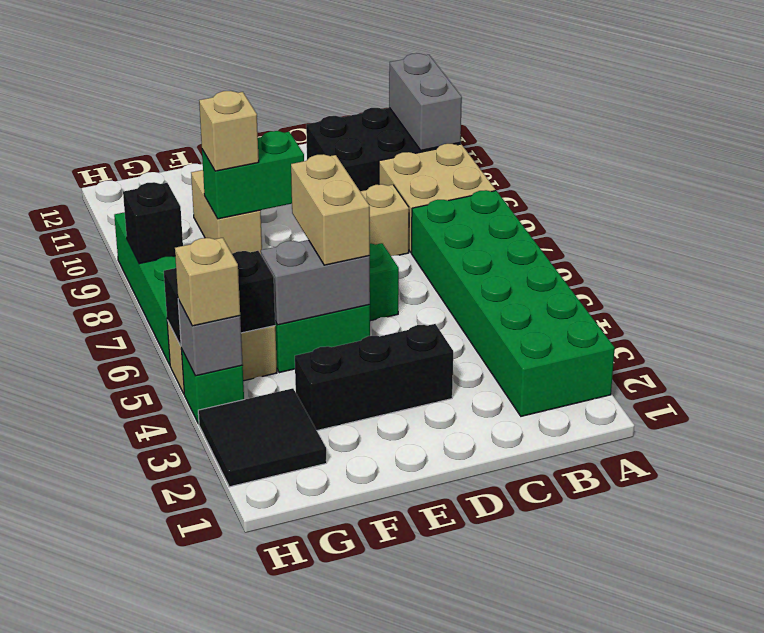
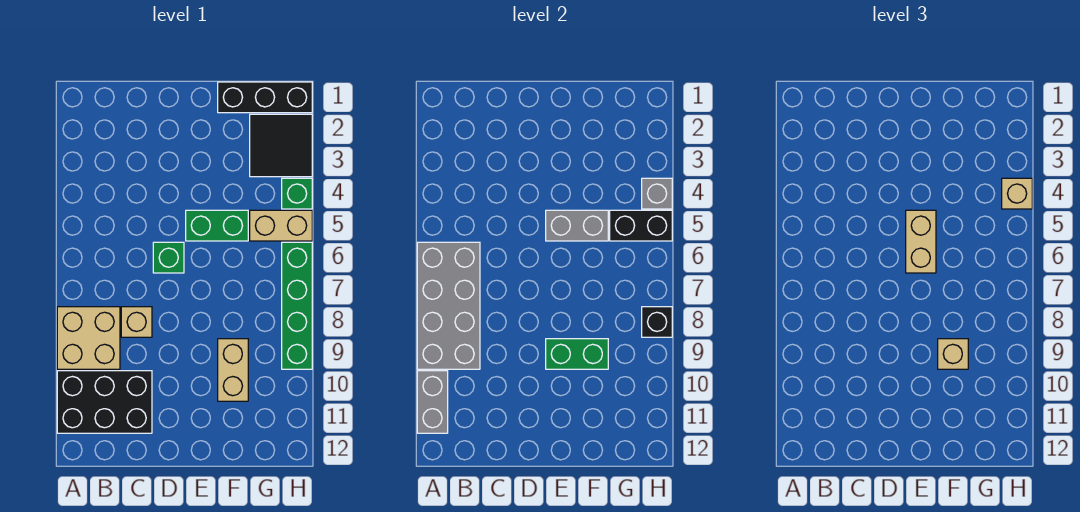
green brick A2:B7 level 1 -> none
none -> grey brick A6:B9 level 2
black brick D3:F3 level 1 -> black brick F1:H1 level 1

